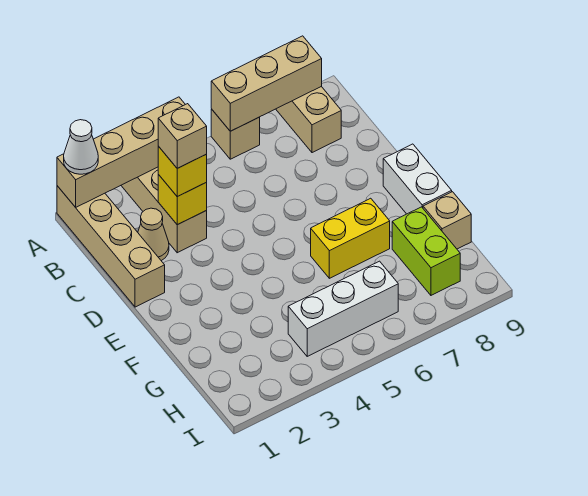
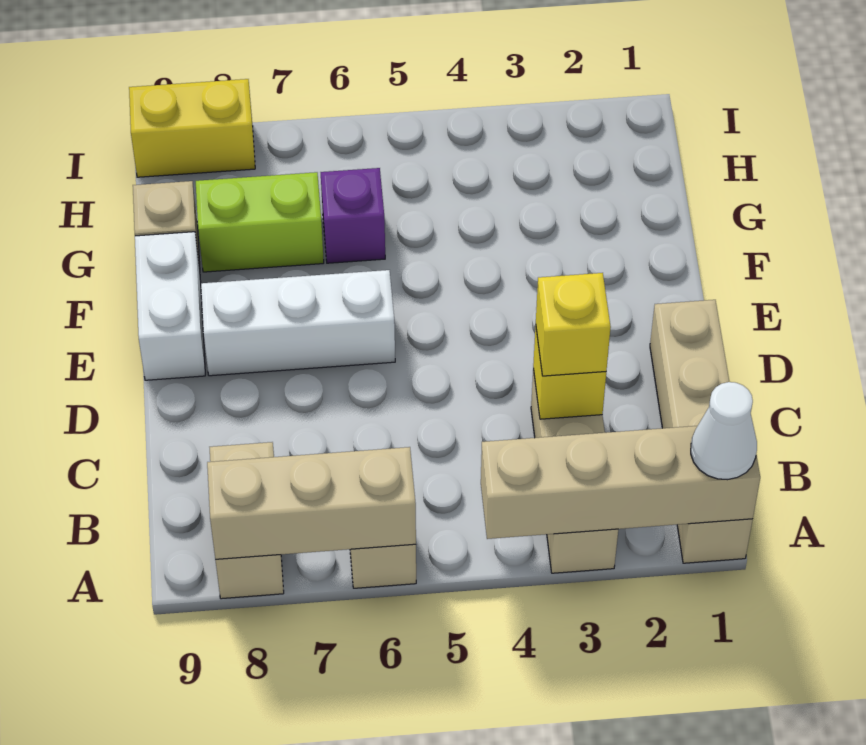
tan cone C2 level 1 -> none
tan brick C3 level 4 -> none
yellow brick F6:F7 level 1 -> yellow brick I8:I9 level 1
none -> purple brick G6 level 1
lime brick G8:H8 level 1 -> lime brick G7:G8 level 1
white brick H4:H6 level 1 -> white brick E6:E8 level 1

